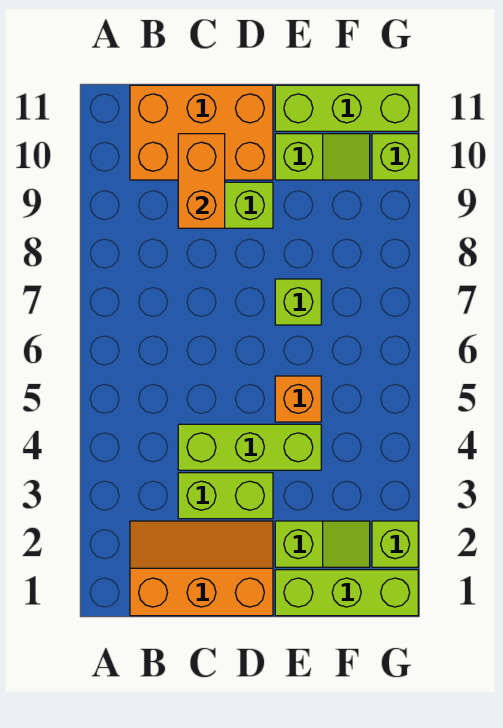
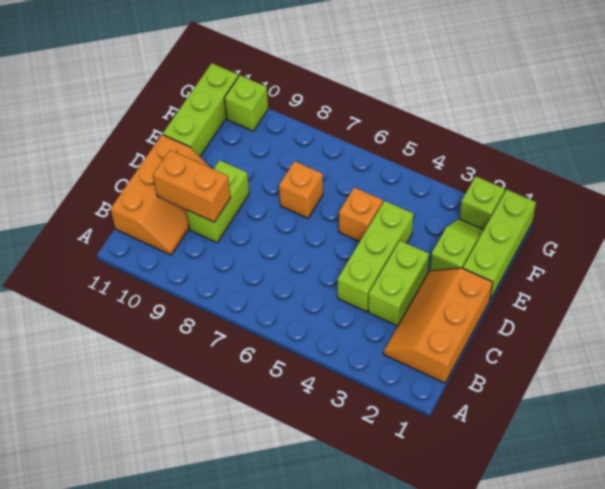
orange brick B10:D11 level 1 -> orange slope B10:D11 level 1 top 11
lime brick E7 level 1 -> orange brick E7 level 1
lime slope E10:F10 level 1 top E -> none

